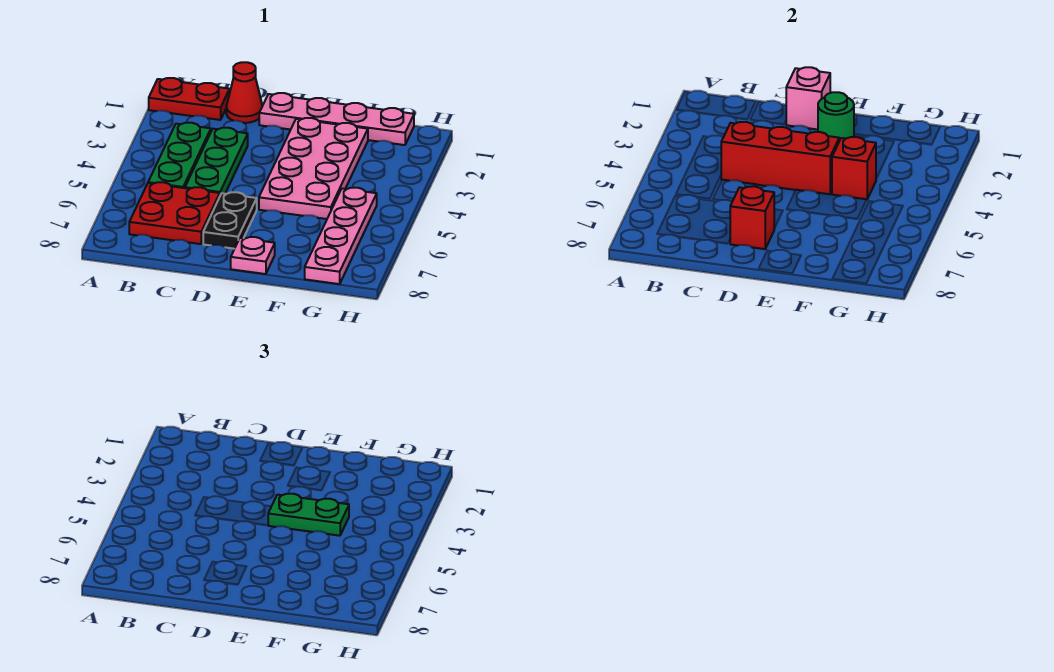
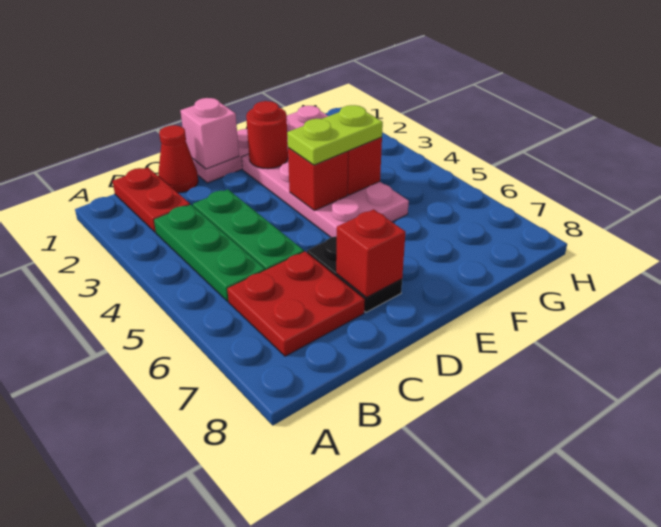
red plate A1:B1 level 1 -> red plate B1:B2 level 1
red brick C4:E4 level 2 -> red brick E4 level 2
green round brick E2 level 2 -> red round brick E2 level 2
green plate E4:F4 level 3 -> lime plate E4:F4 level 3
pink plate E8 level 1 -> none
pink plate G5:G8 level 1 -> none

